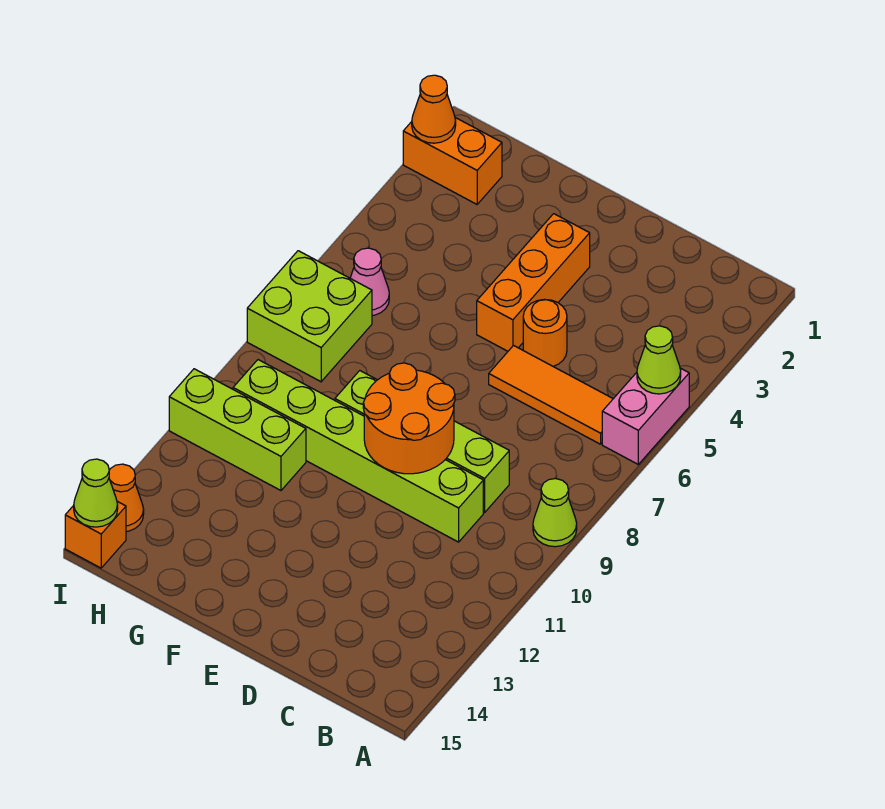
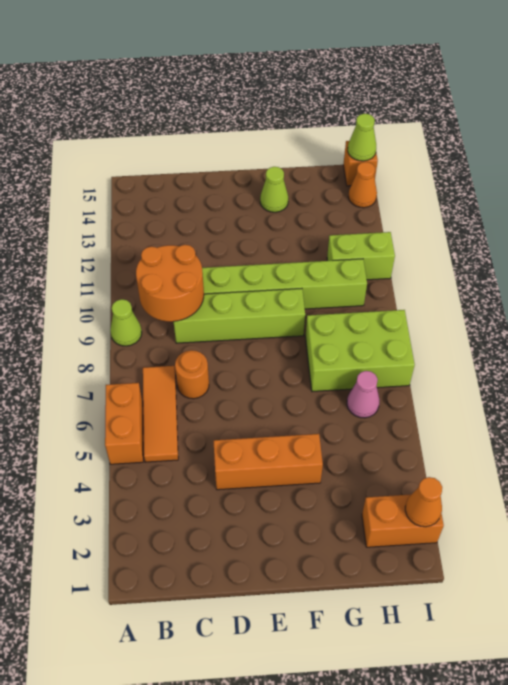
pink brick A5:A6 level 1 -> orange brick A5:A6 level 1
lime cone A5 level 2 -> lime cone F14 level 1
orange tile B6:D6 level 1 -> orange tile B5:B7 level 1
orange round brick D5 level 1 -> orange round brick C7 level 1
orange round brick D9:E10 level 2 -> orange round brick B9:C10 level 2
orange brick E3:E5 level 1 -> orange brick D4:F4 level 1
lime brick G11:I11 level 1 -> lime brick H11:I11 level 1
lime brick H7:I8 level 1 -> lime brick G7:I8 level 1

